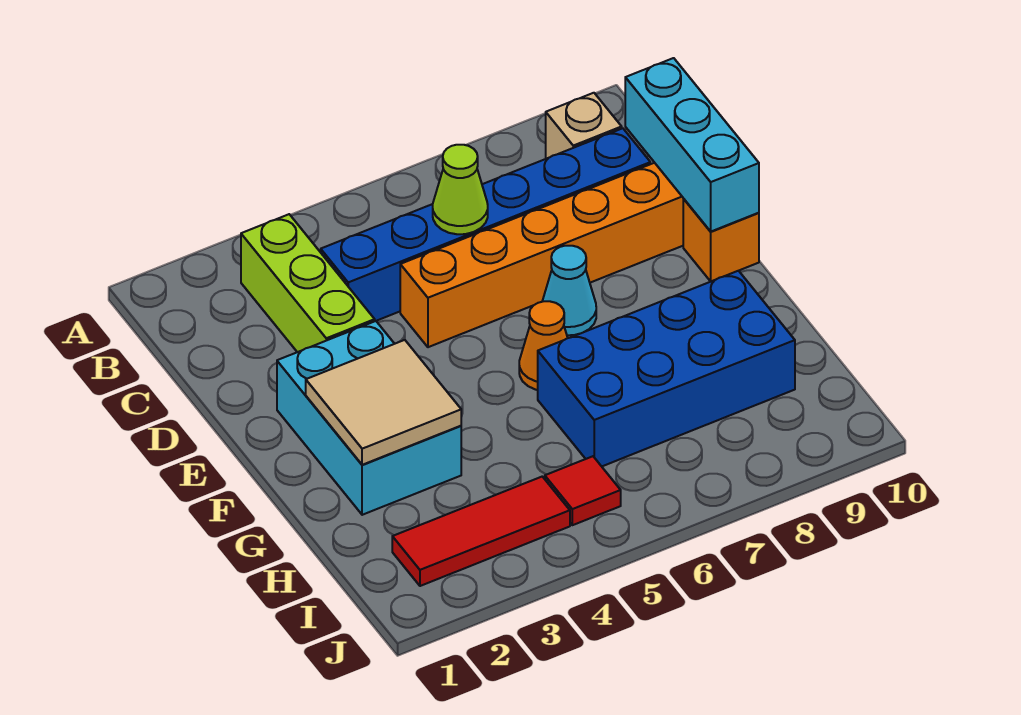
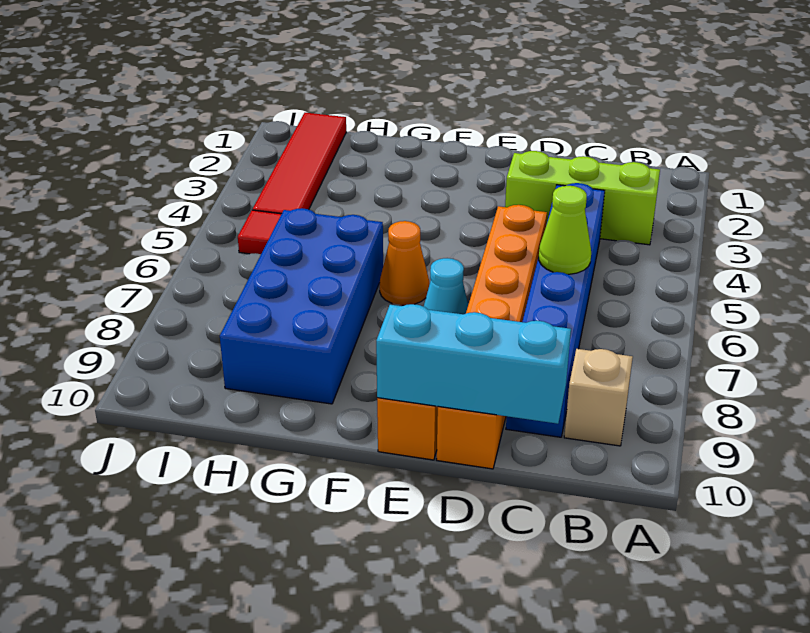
cyan brick E2:G3 level 1 -> none
tan tile F2:G3 level 2 -> none
red tile I2:I4 level 1 -> red tile I1:I4 level 1

